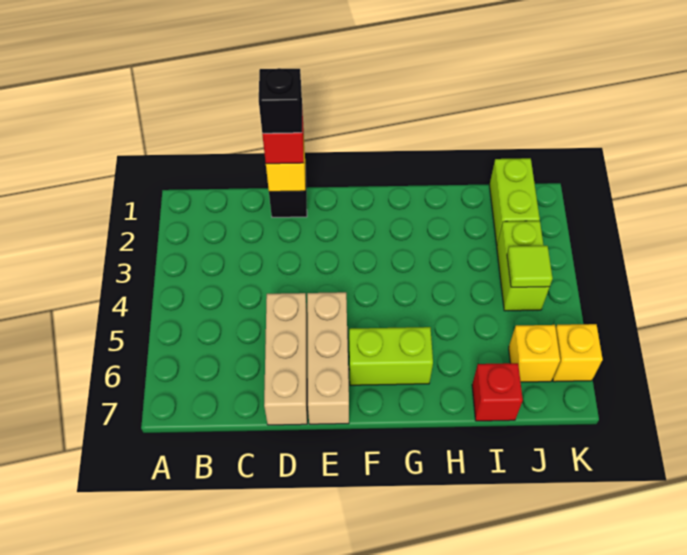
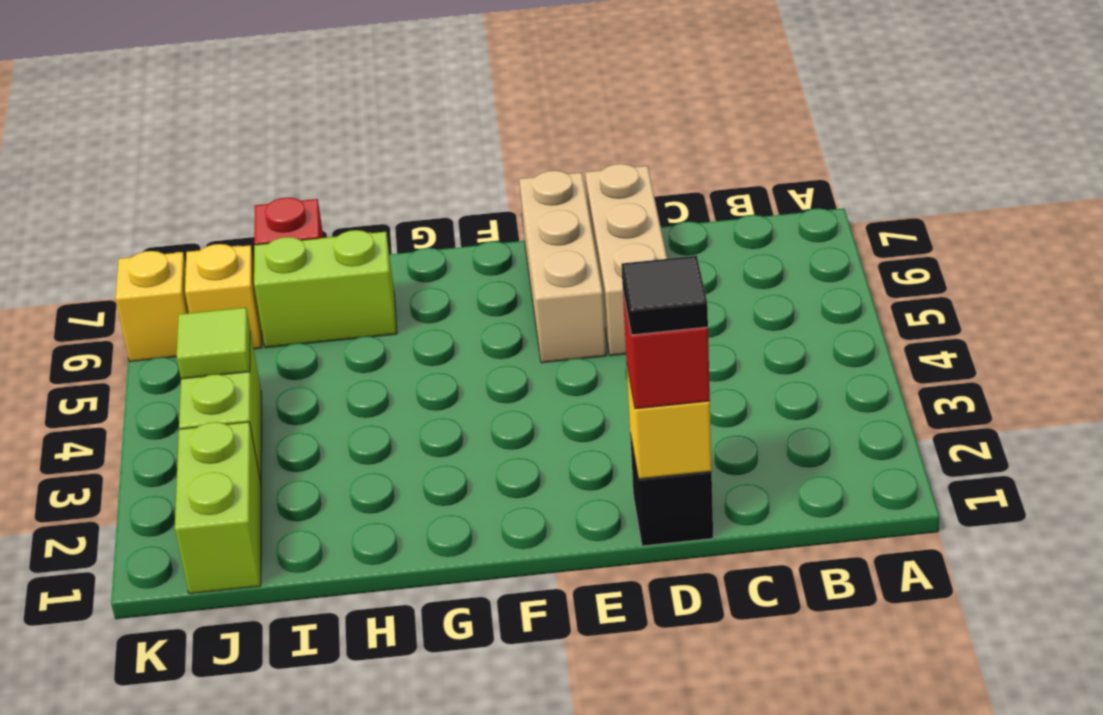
black brick D1 level 4 -> black tile D1 level 4
lime brick F6:G6 level 1 -> lime brick H6:I6 level 1

